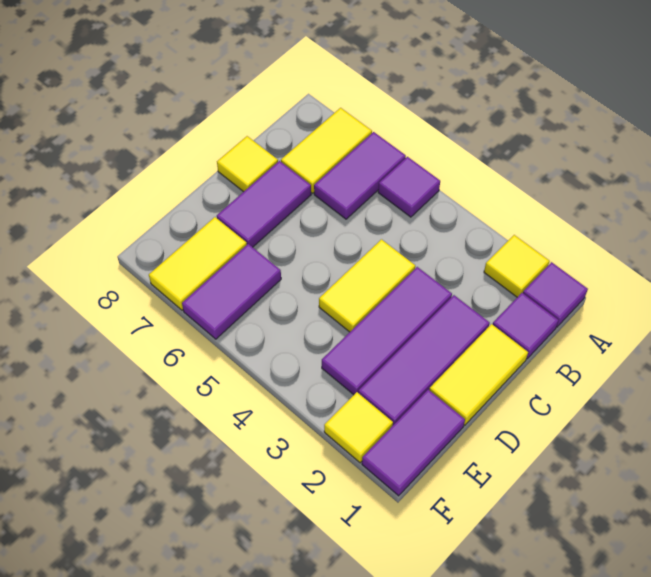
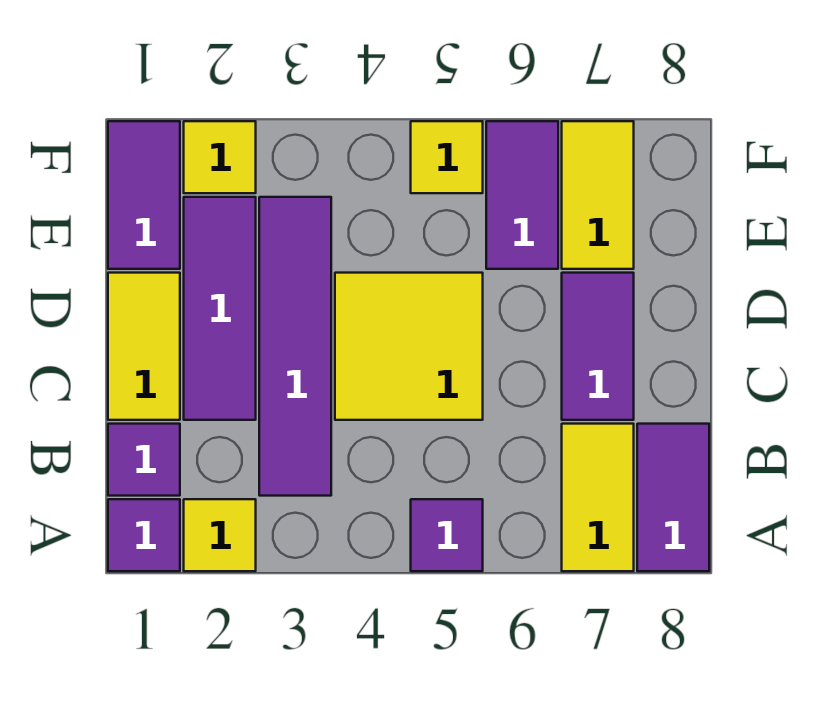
purple tile A6:B6 level 1 -> purple tile A8:B8 level 1
purple tile C3:E3 level 1 -> purple tile B3:E3 level 1
yellow tile C4:D4 level 1 -> yellow tile C4:D5 level 1
yellow tile C8 level 1 -> yellow tile F5 level 1

